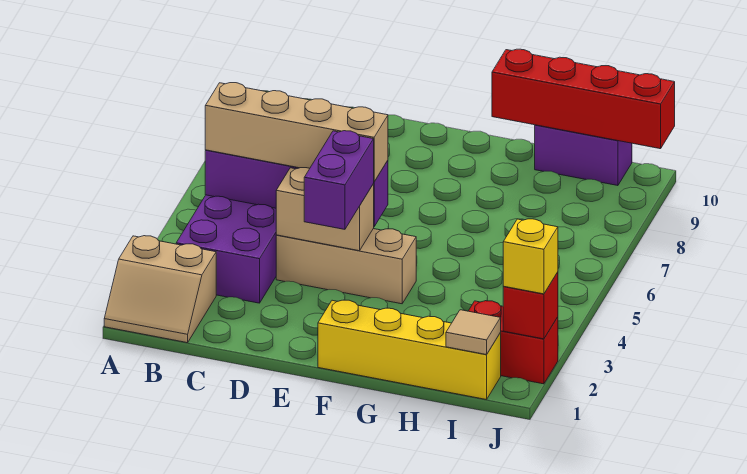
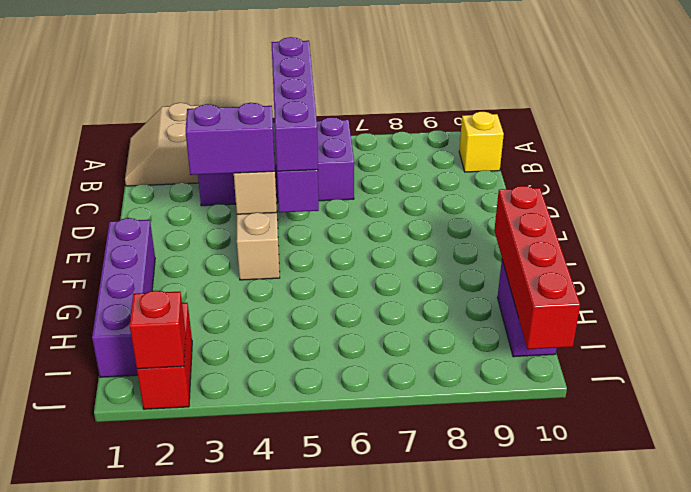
tan brick B5:E5 level 3 -> purple brick B5:E5 level 3
yellow brick F1:I1 level 1 -> purple brick F1:I1 level 1
tan tile I1 level 2 -> none
yellow brick J2 level 3 -> yellow brick B10 level 1

